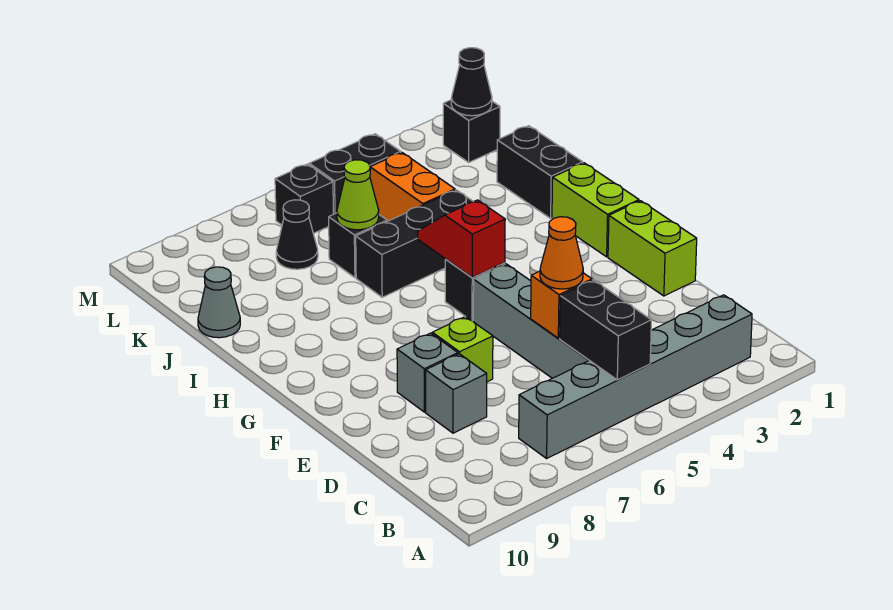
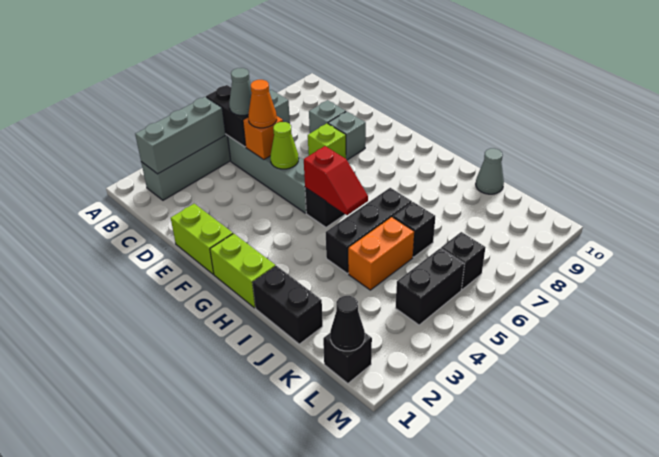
none -> grey brick B2:B4 level 2
none -> grey cone C5 level 3
orange brick J4:K4 level 1 -> orange brick J4:J5 level 1
lime cone J6 level 2 -> lime cone E5 level 2
black cone K7 level 1 -> none

